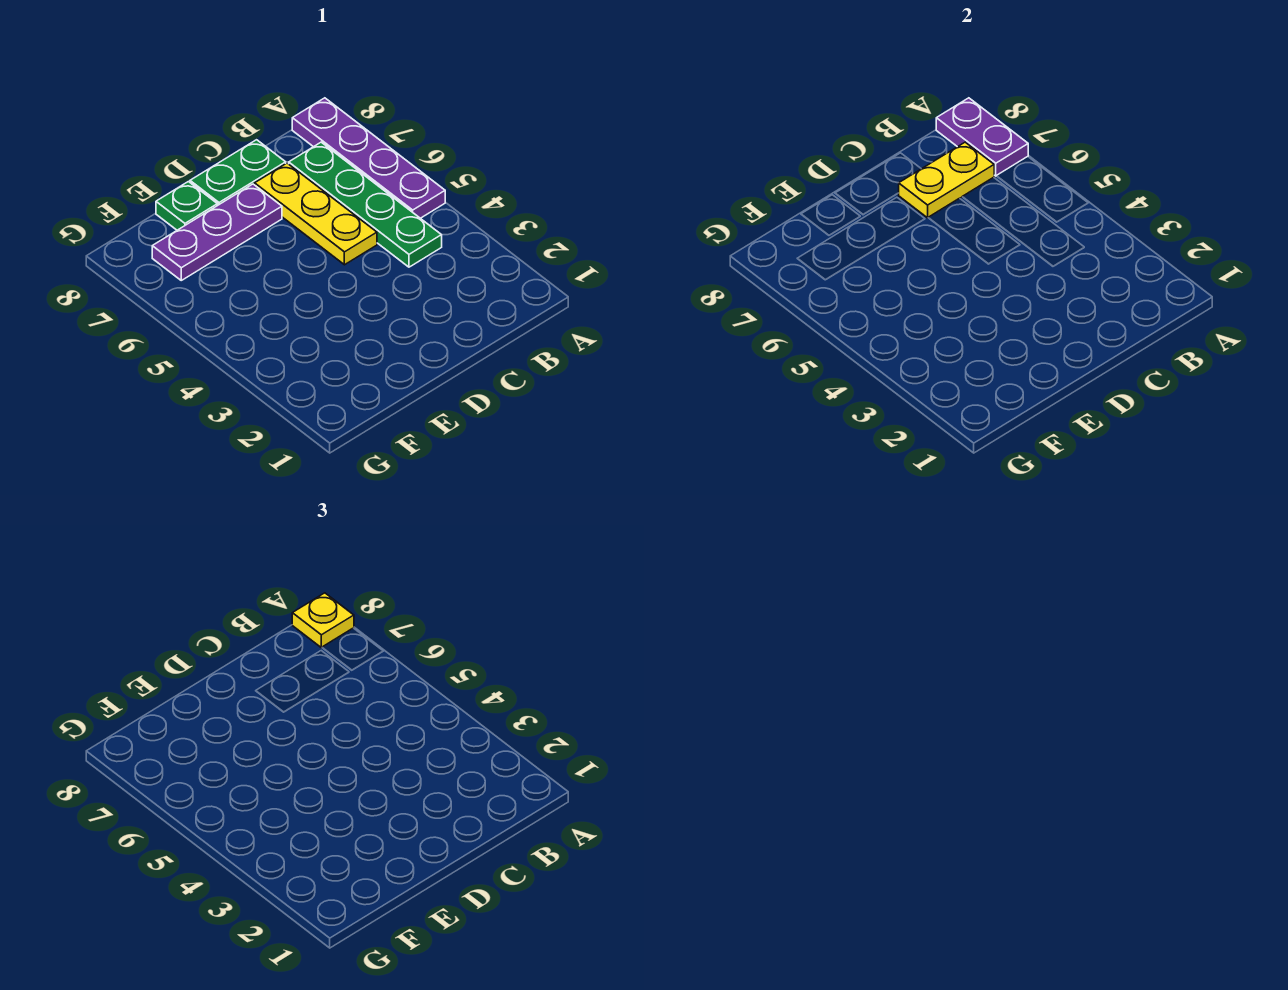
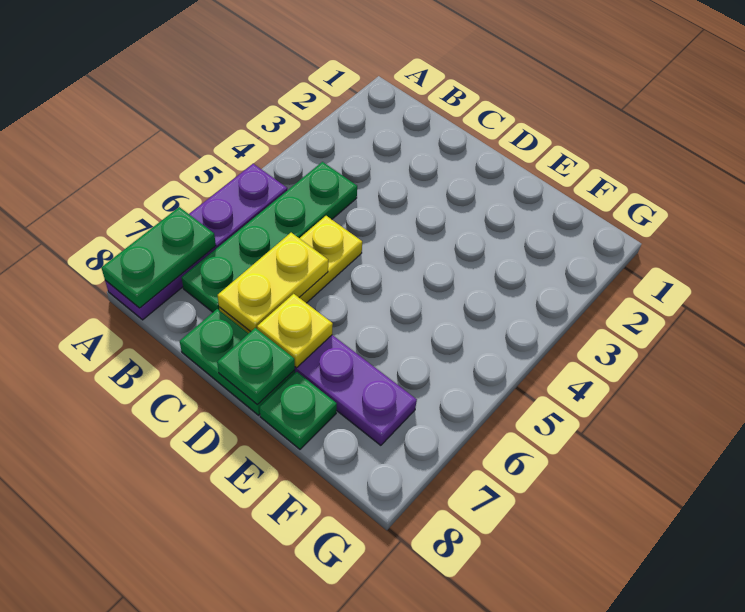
purple plate A7:A8 level 2 -> green plate A7:A8 level 2
yellow plate A8 level 3 -> yellow plate D7 level 2
yellow plate B7:C7 level 2 -> yellow plate C6:C7 level 2
none -> green plate D8 level 2

